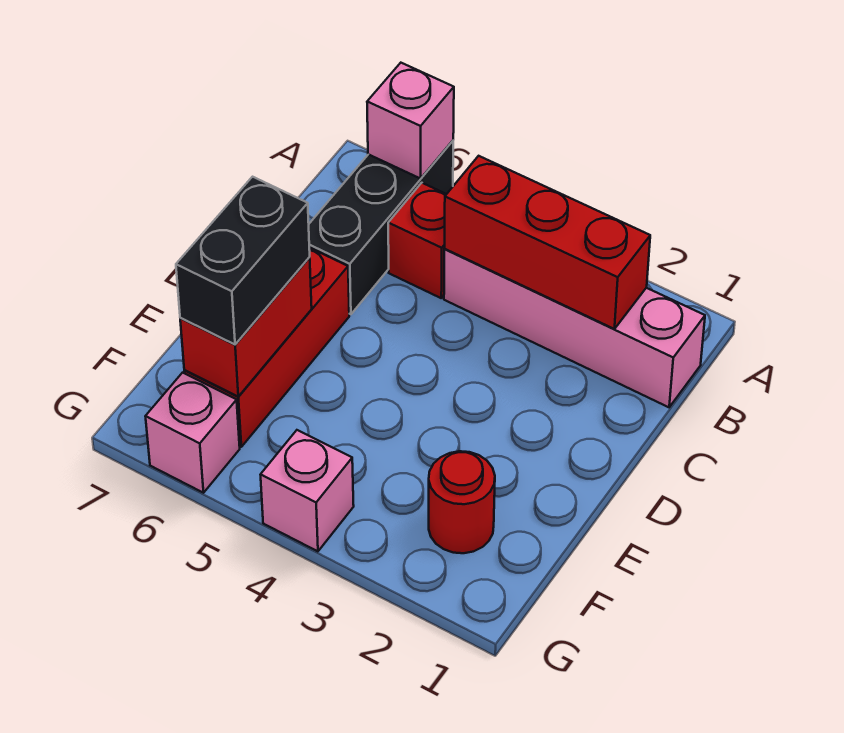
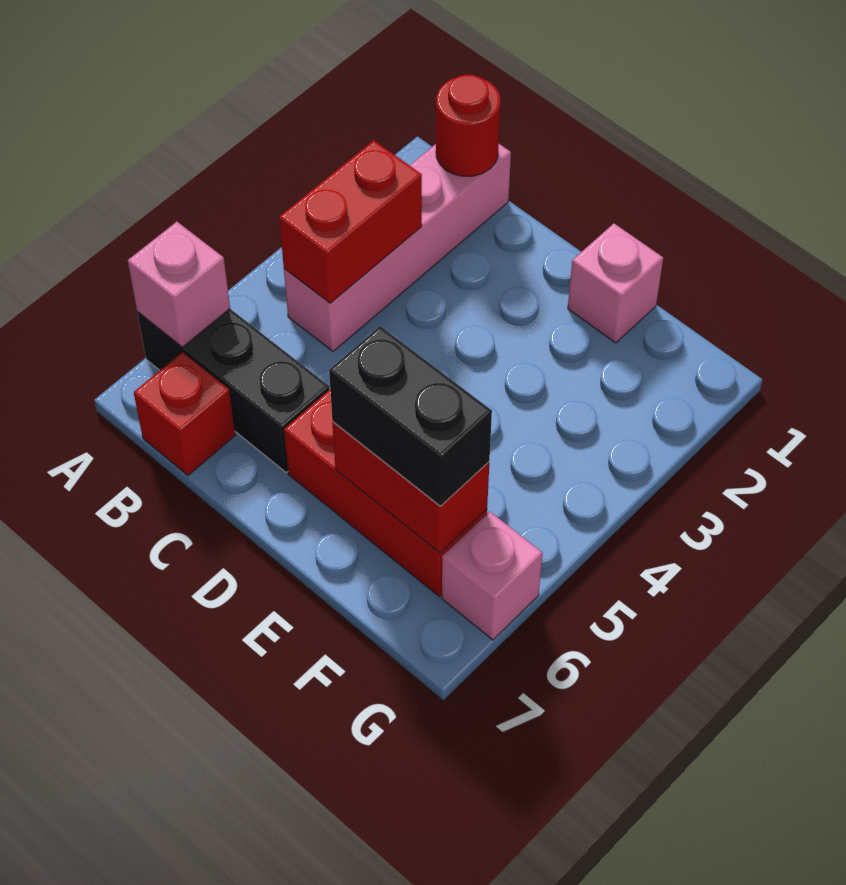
red brick B2:B4 level 2 -> red brick B3:B4 level 2
red brick B5 level 1 -> red brick B7 level 1
red round brick F2 level 1 -> red round brick B1 level 2
pink brick G4 level 1 -> pink brick E1 level 1

